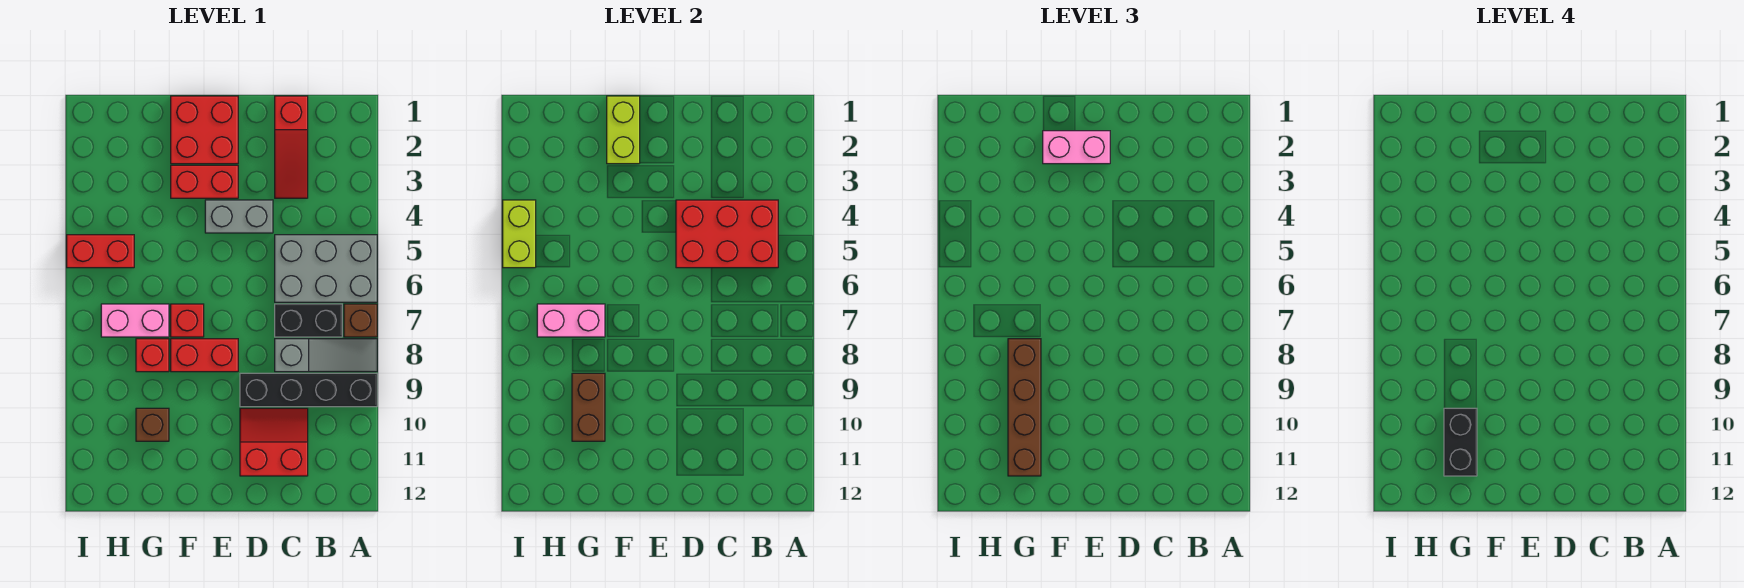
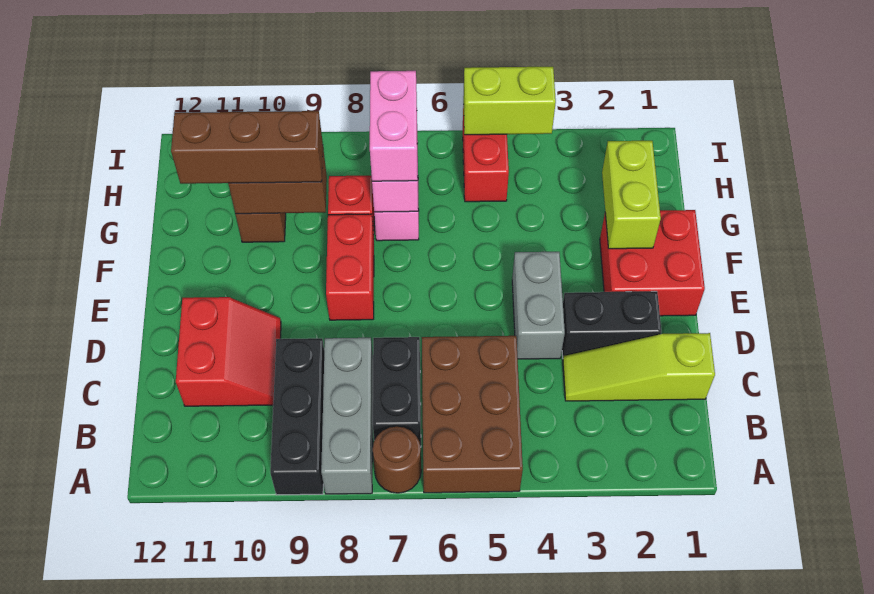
grey brick A5:C6 level 1 -> brown brick A5:C6 level 1
brown brick A7 level 1 -> brown round brick A7 level 1
grey slope A8:C8 level 1 top C -> grey brick A8:C8 level 1
black brick A9:D9 level 1 -> black brick A9:C9 level 1
red brick B4:D5 level 2 -> none
red slope C1:C3 level 1 top 1 -> lime slope C1:C3 level 1 top 1
pink brick E2:F2 level 3 -> pink brick G7:H7 level 3
red brick E3:F3 level 1 -> none
lime brick F1:F2 level 2 -> lime brick F2:G2 level 2
red brick F7 level 1 -> none
brown brick G8:G11 level 3 -> brown brick G9:G11 level 3
black brick G10:G11 level 4 -> black brick D2:D3 level 1

